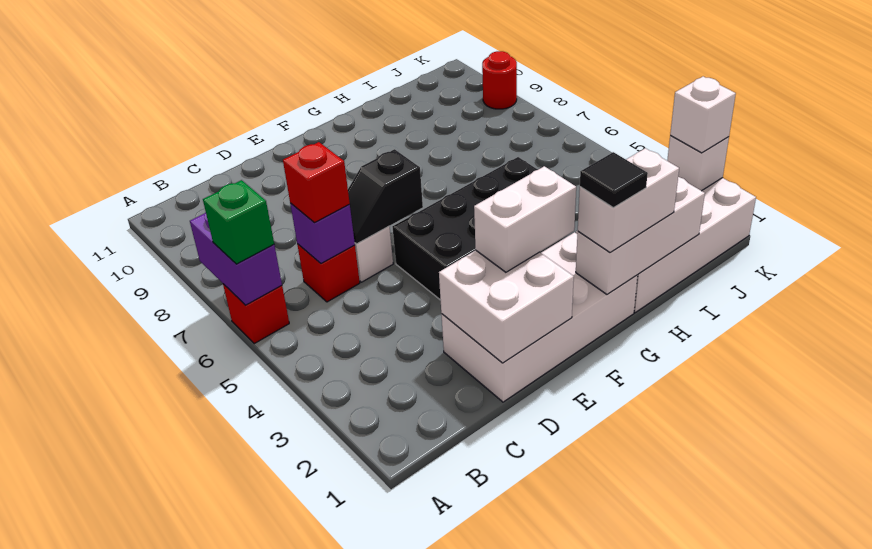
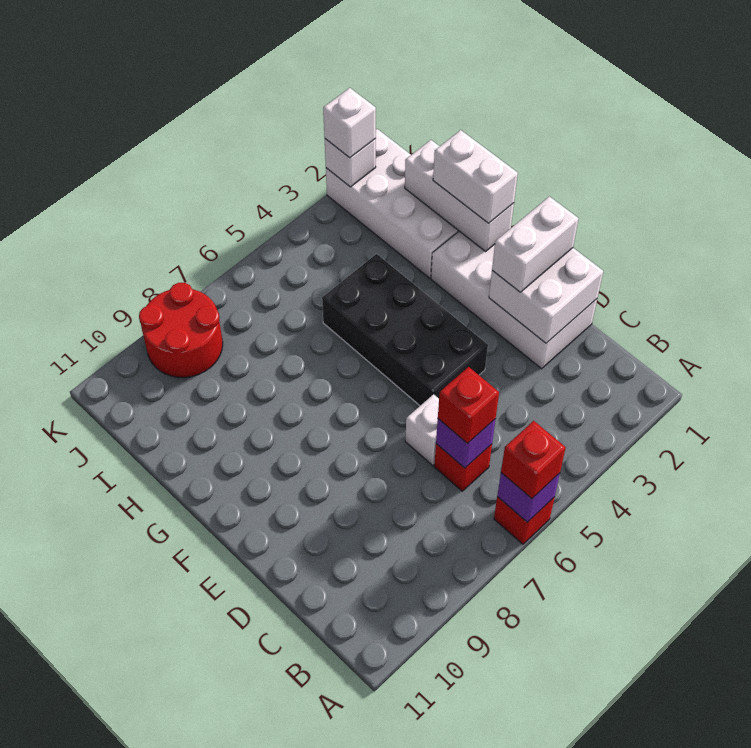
purple brick A6:A7 level 2 -> purple brick A6 level 2
green brick A6 level 3 -> red brick A6 level 3
black slope D6:E6 level 2 top E -> none
white brick E2:F2 level 3 -> white brick E1:E2 level 3
black tile G1 level 4 -> none
red round brick K9 level 1 -> red round brick J8:K9 level 1

